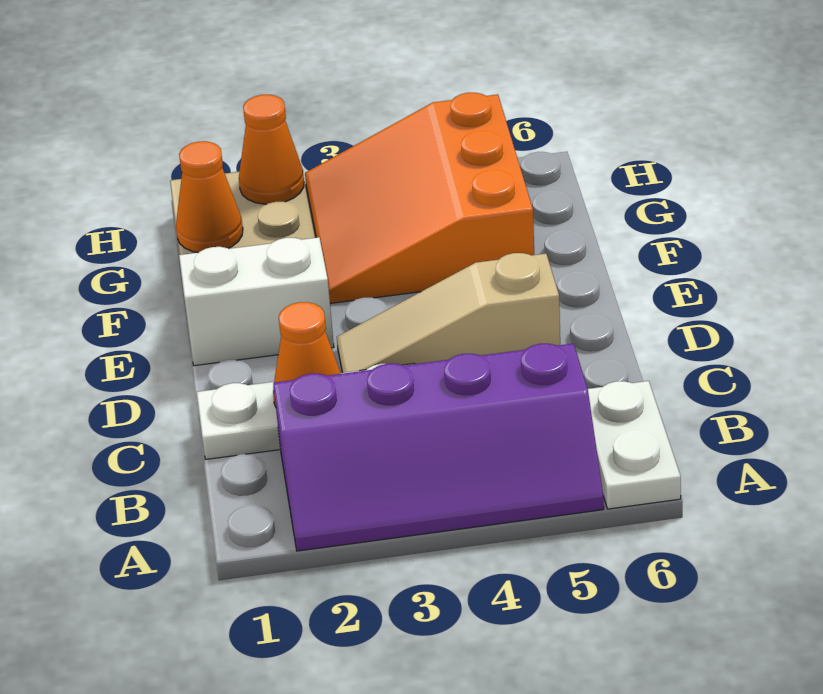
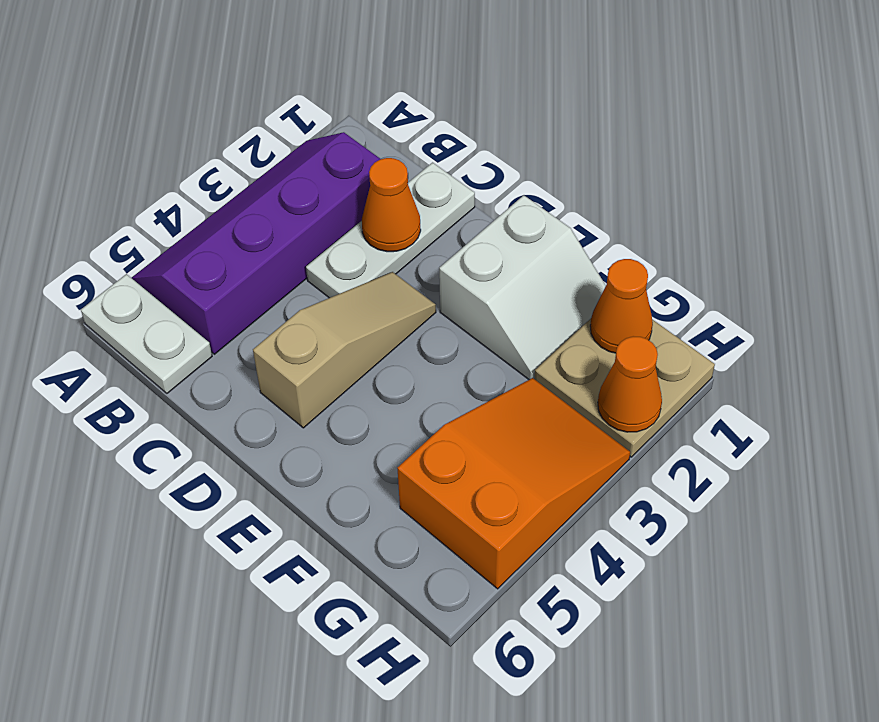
orange slope F3:H5 level 1 top 5 -> orange slope G3:H5 level 1 top 5

